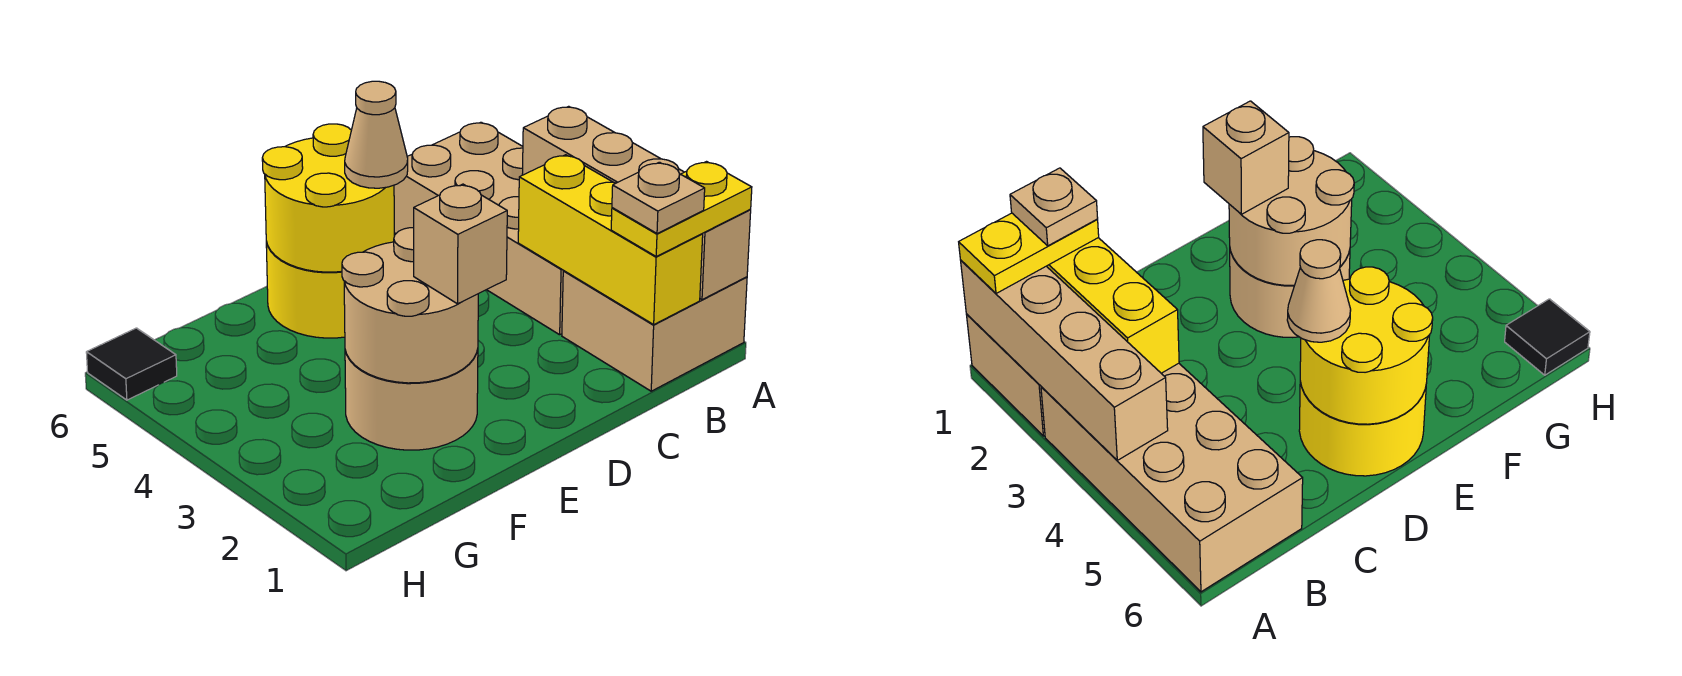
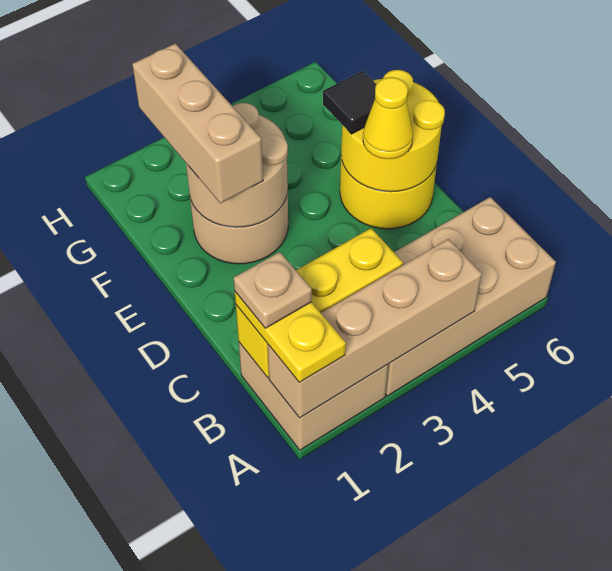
tan cone D5 level 3 -> yellow cone D5 level 3
tan brick E2 level 3 -> tan brick E2:G2 level 3
black tile H6 level 1 -> black tile E5 level 3

